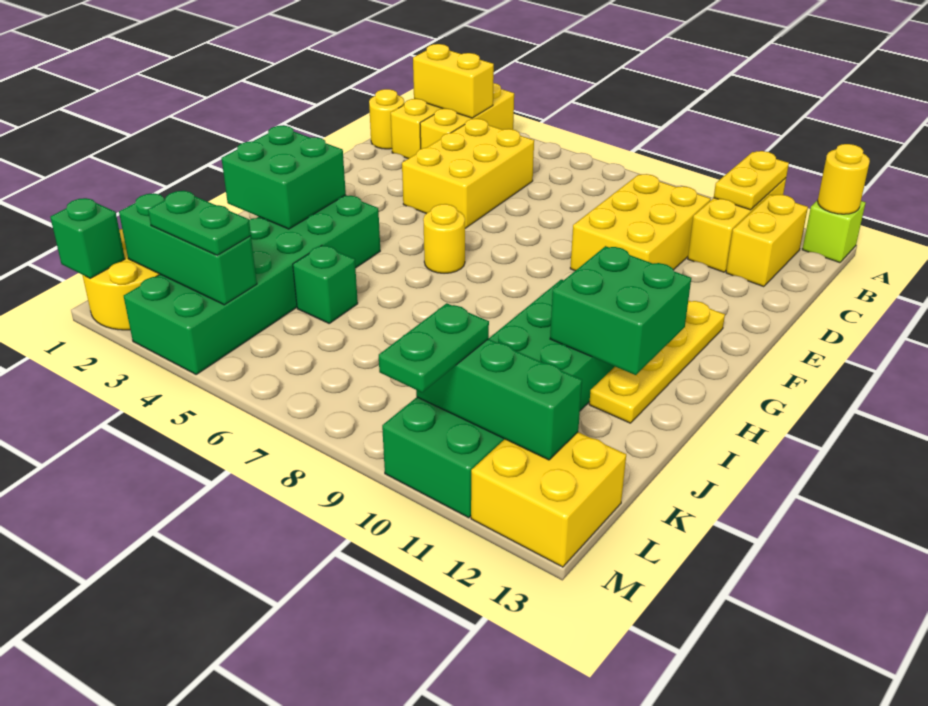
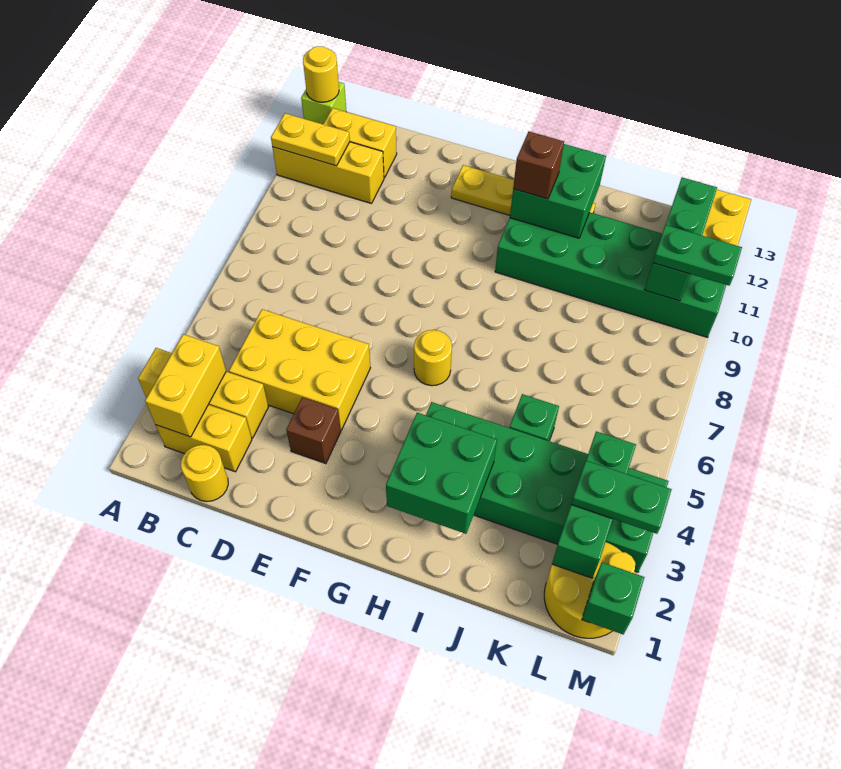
yellow brick C9:E10 level 1 -> none
none -> brown brick E3 level 1
none -> brown brick H11 level 3
green plate L3:L4 level 3 -> green plate L3:M3 level 3

